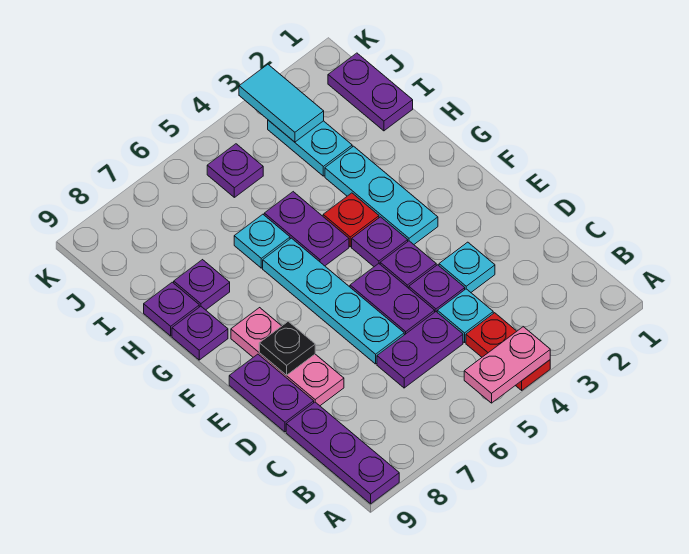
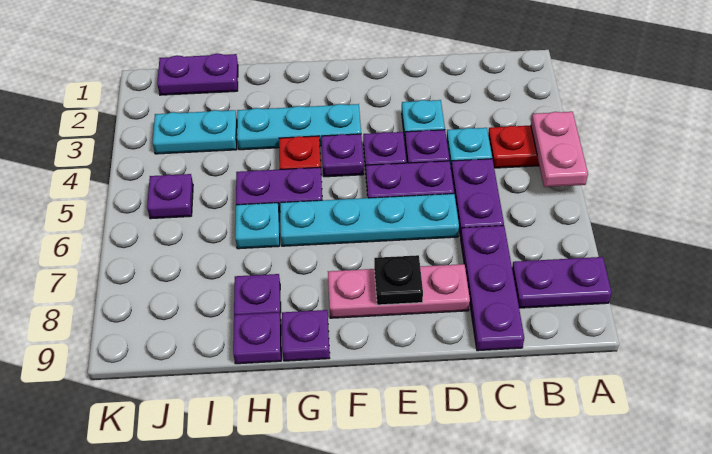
purple plate A9:C9 level 1 -> purple plate C7:C9 level 1
purple plate D9:E9 level 1 -> purple plate A8:B8 level 1
cyan tile J3:K3 level 2 -> none

